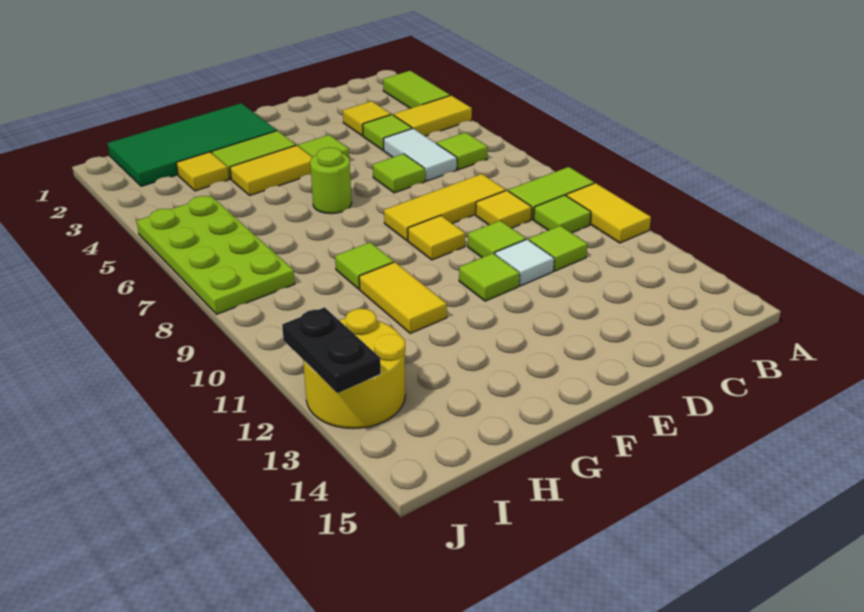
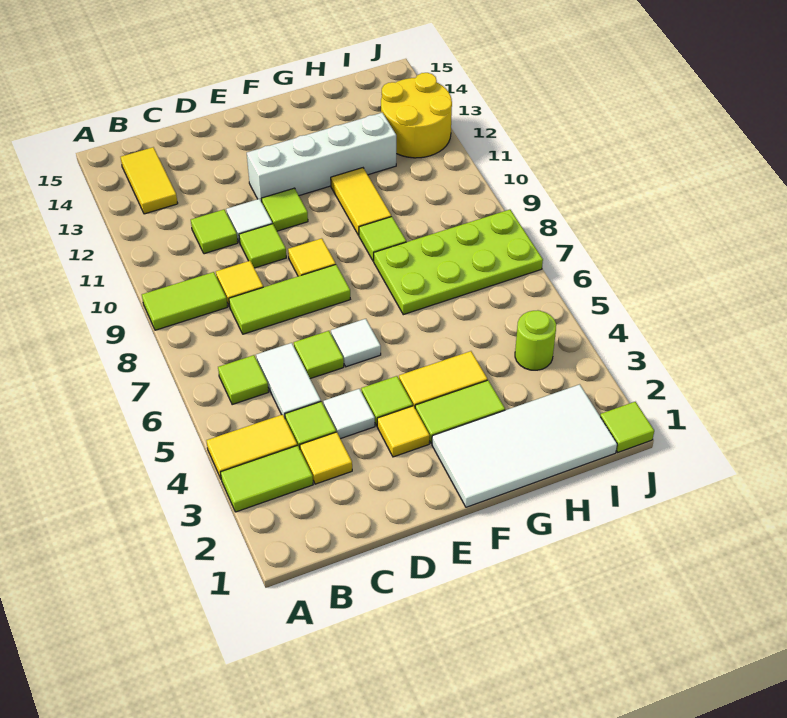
lime tile A2:A3 level 1 -> lime tile A3:B3 level 1
yellow tile A10:A11 level 1 -> yellow tile B13:B14 level 1
lime tile B10 level 1 -> lime tile J1 level 1
yellow tile C8:E8 level 1 -> lime tile C8:E8 level 1
none -> white tile D4 level 1
none -> white tile E6 level 1
none -> white brick E12:H12 level 1
green tile F1:I2 level 1 -> white tile F1:I2 level 1
lime round brick F6 level 1 -> lime round brick I4 level 1
yellow tile H3 level 1 -> yellow tile E3 level 1
lime plate I5:J8 level 1 -> lime plate G7:J8 level 1
black plate J12:J13 level 2 -> none

